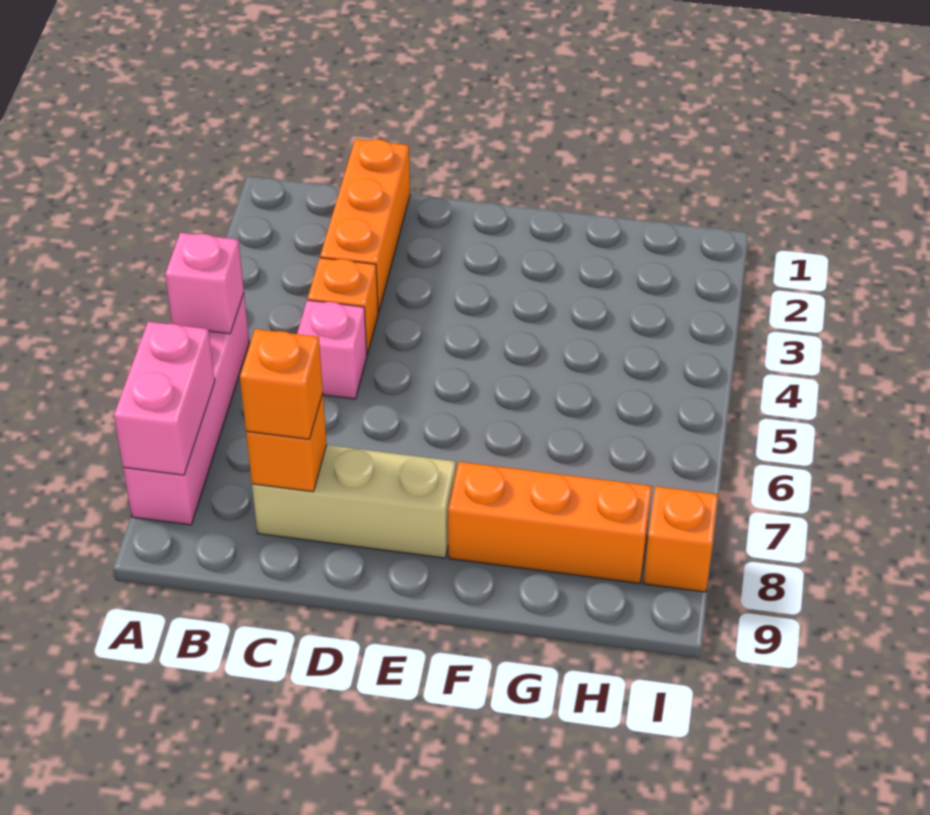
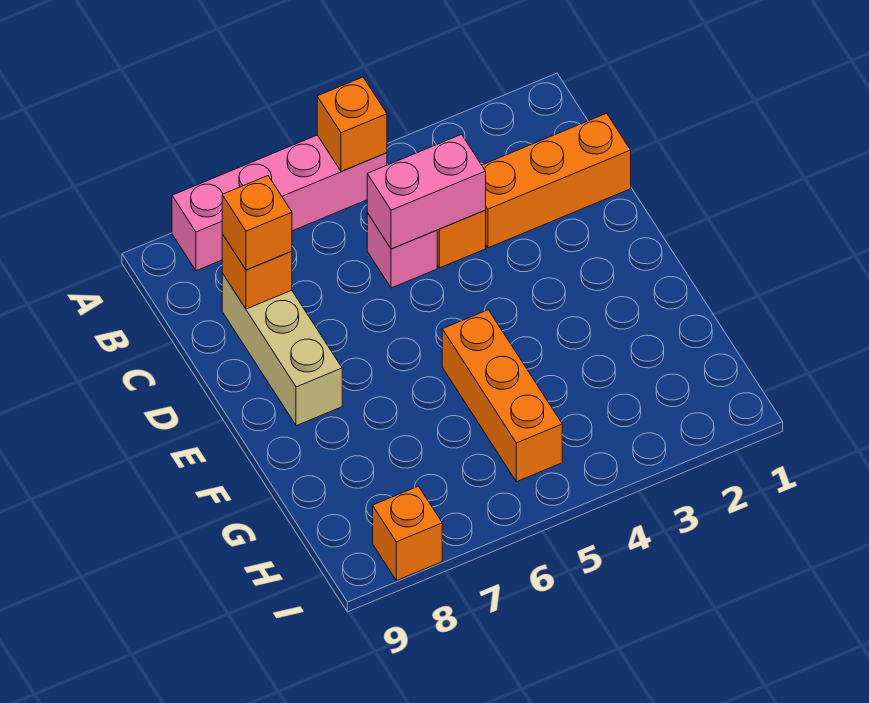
pink brick A5 level 2 -> orange brick A5 level 2
pink brick A7:A8 level 2 -> pink brick C4:C5 level 2
orange brick F8:H8 level 1 -> orange brick F5:H5 level 1

